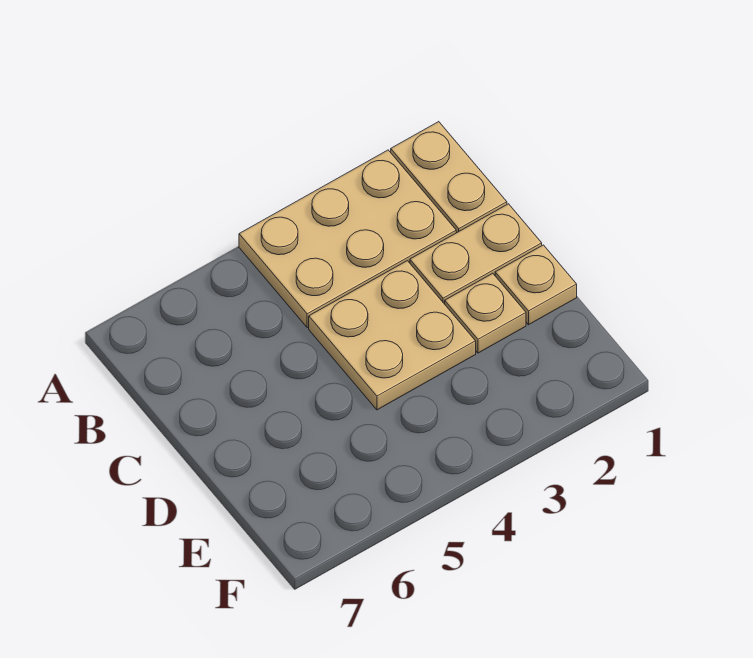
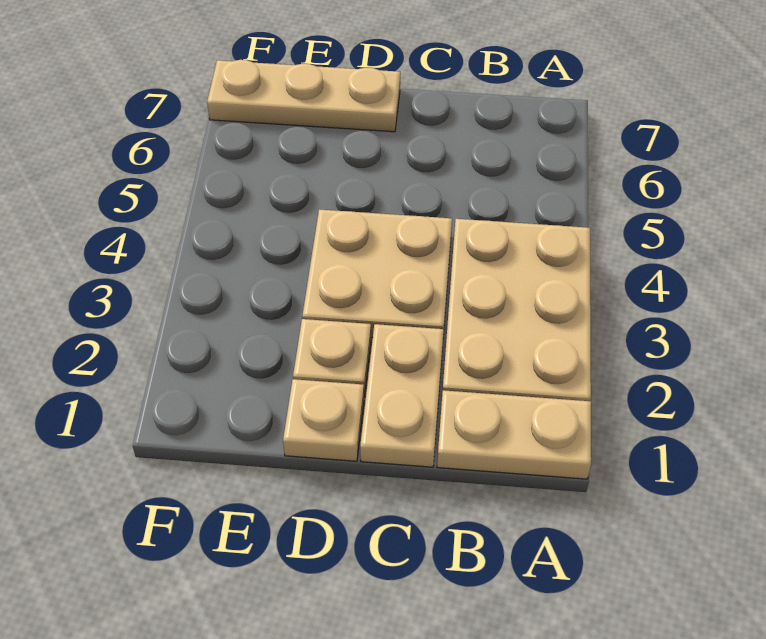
none -> tan plate D7:F7 level 1

